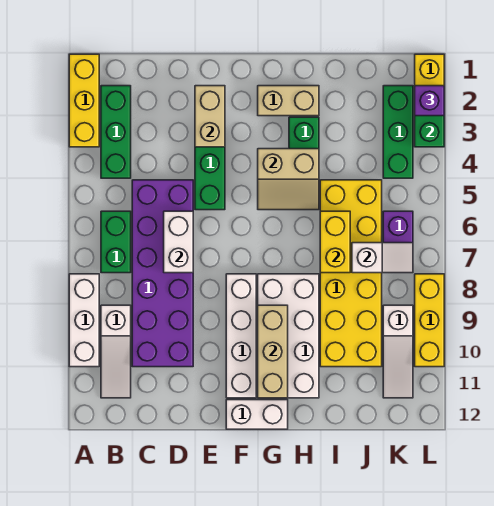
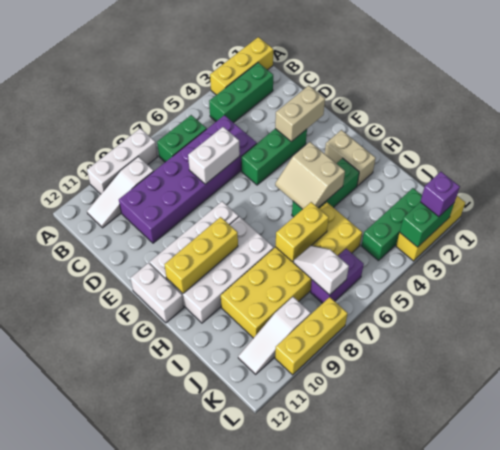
tan brick G9:G11 level 2 -> yellow brick G9:G11 level 2
white slope J7:K7 level 2 top J -> white slope J7:K7 level 2 top K

